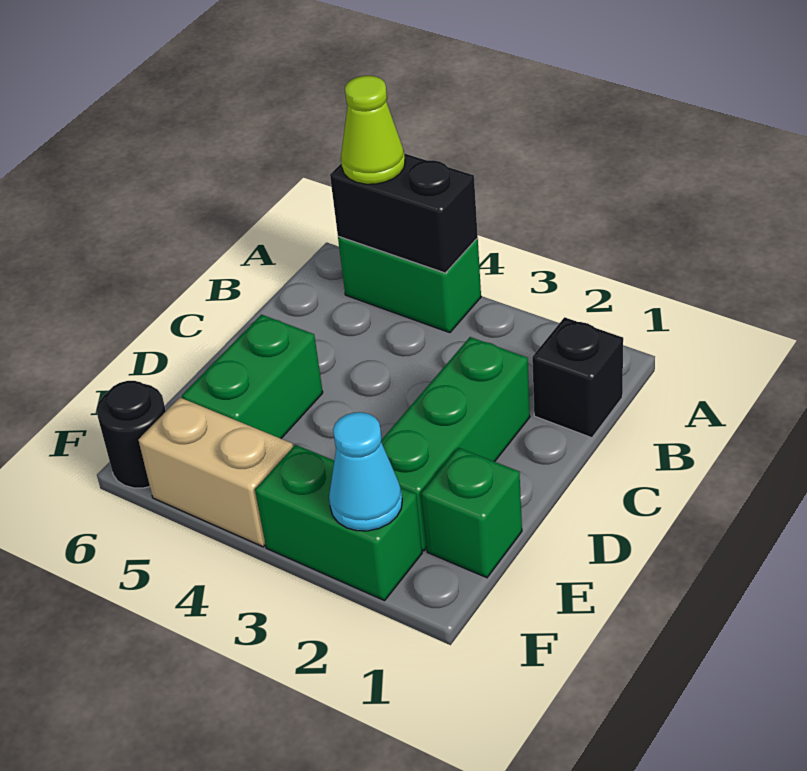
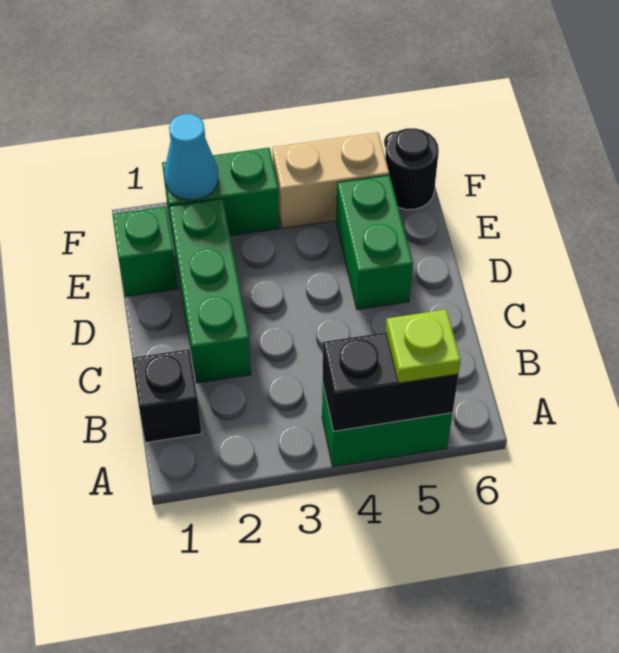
lime cone A5 level 3 -> lime plate A5 level 3

